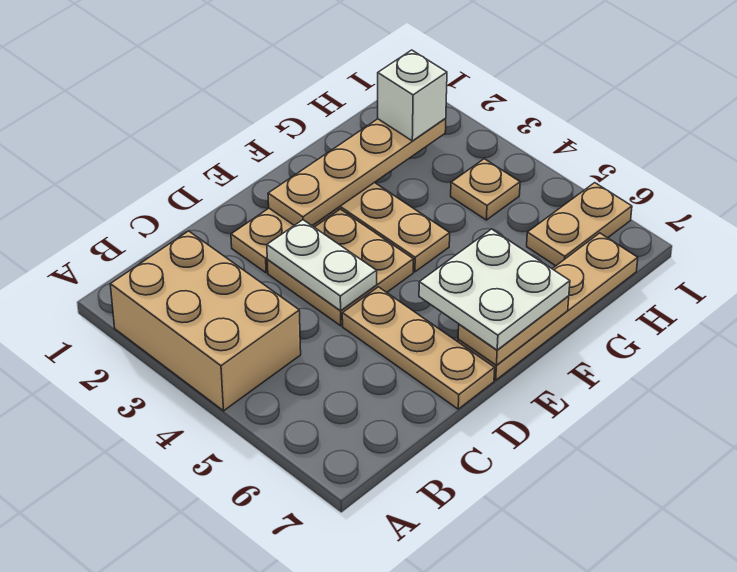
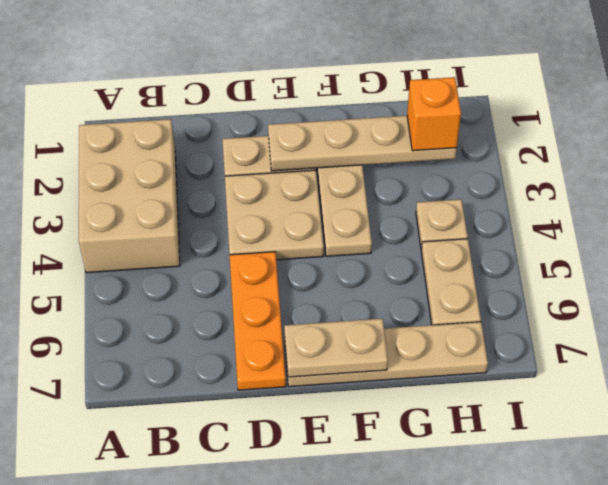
white plate D3:D4 level 2 -> none
tan plate D5:D7 level 1 -> orange plate D5:D7 level 1
white plate E6:F7 level 3 -> none
white brick H2 level 3 -> orange brick H2 level 3
tan plate H6:I6 level 1 -> tan plate H5:H6 level 1

